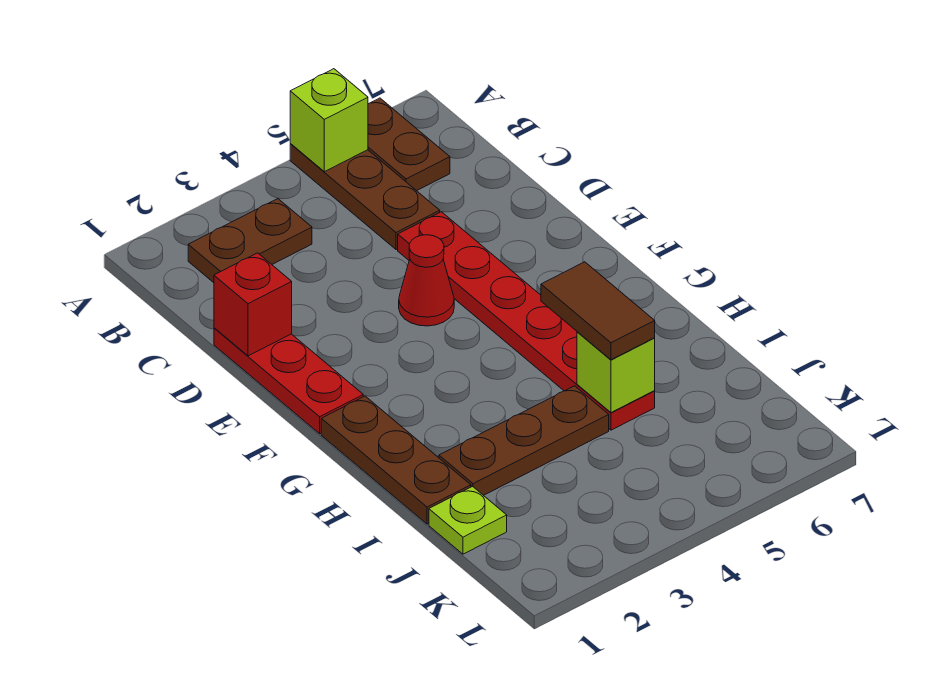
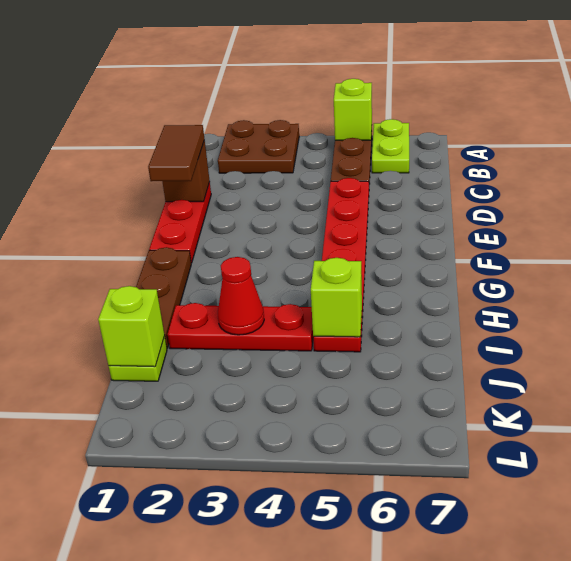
brown plate A6:B6 level 1 -> lime plate A6:B6 level 1
brown plate B2:B3 level 1 -> brown plate A2:B3 level 1
red brick D1 level 2 -> brown brick D1 level 2
red cone E4 level 1 -> red cone I3 level 2
brown tile H5:I5 level 3 -> brown tile D1:E1 level 3
brown plate I2:I4 level 1 -> red plate I2:I4 level 1
none -> lime brick J1 level 2

